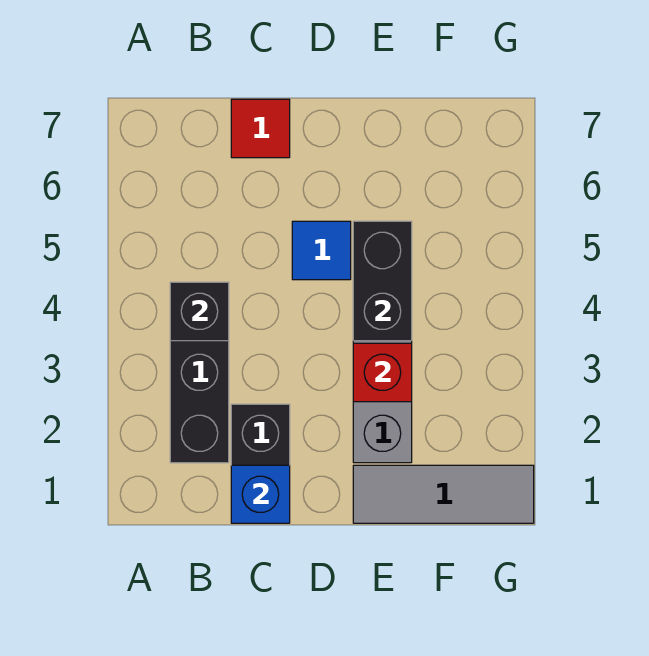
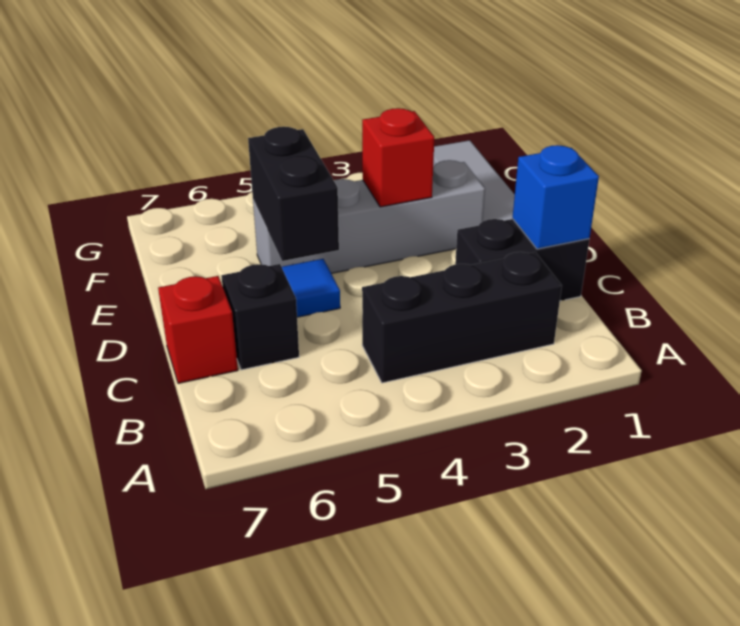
black brick B4 level 2 -> black brick C6 level 1
red tile C7 level 1 -> red brick C7 level 1
black brick E4:E5 level 2 -> black brick D5:E5 level 2

